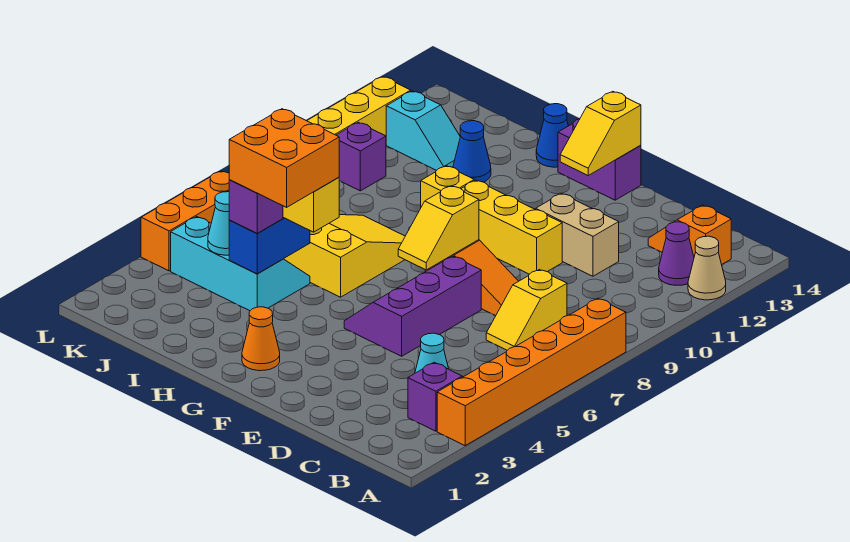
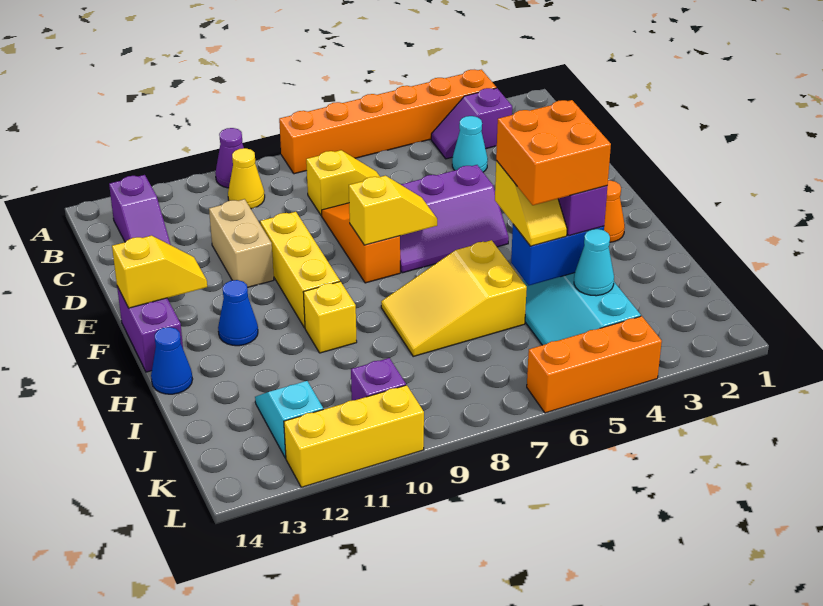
tan cone A12 level 1 -> none
none -> yellow cone B10 level 1
purple cone B12 level 1 -> purple cone A10 level 1
orange slope B13:C13 level 1 top B -> purple slope B13:C13 level 1 top B
blue cone I12 level 1 -> blue cone G12 level 1

